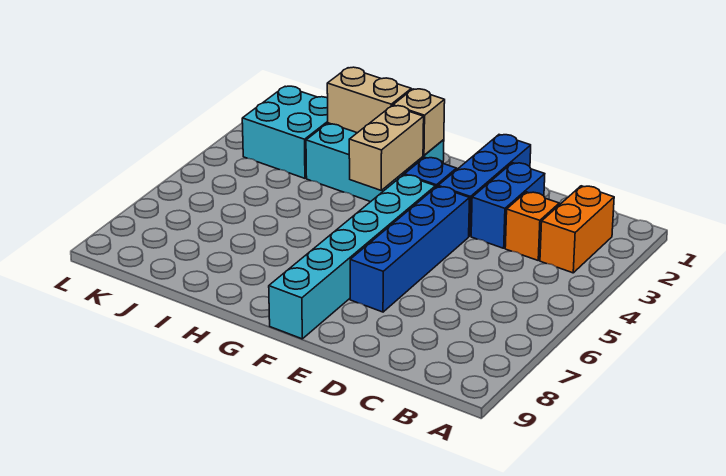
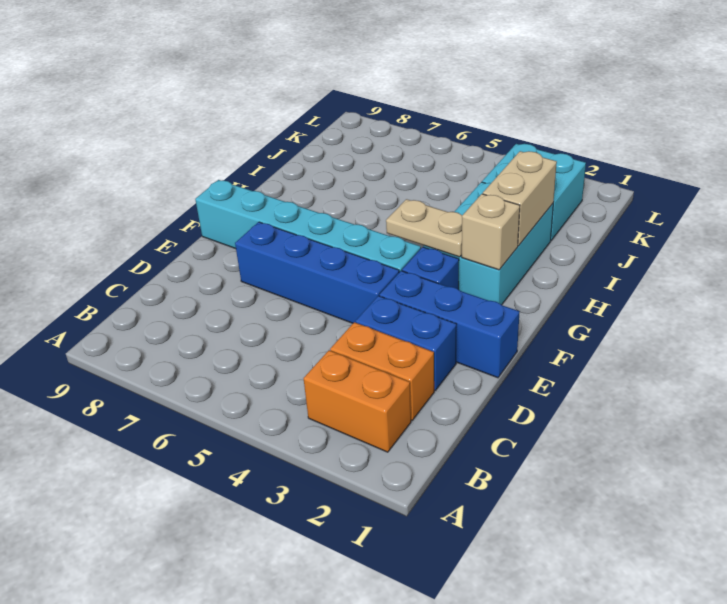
orange brick C3 level 1 -> orange brick C2:C3 level 1
tan brick G3:G4 level 2 -> tan plate G3:G4 level 2

